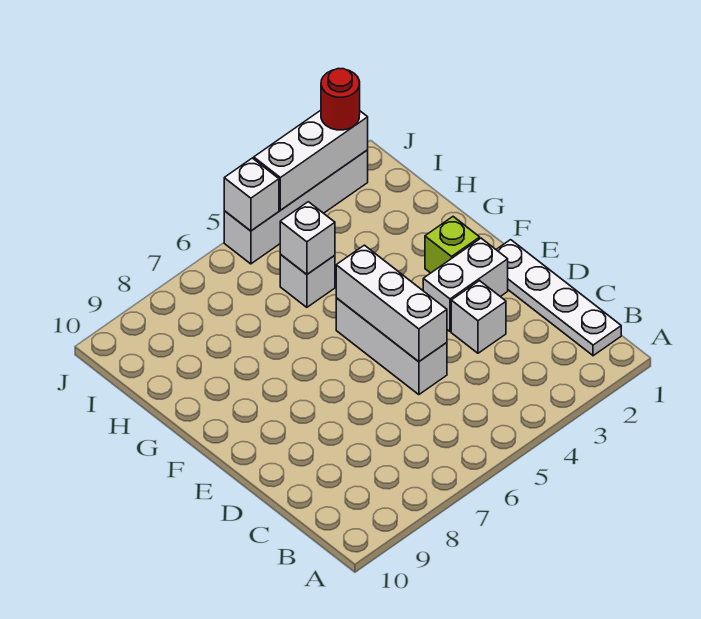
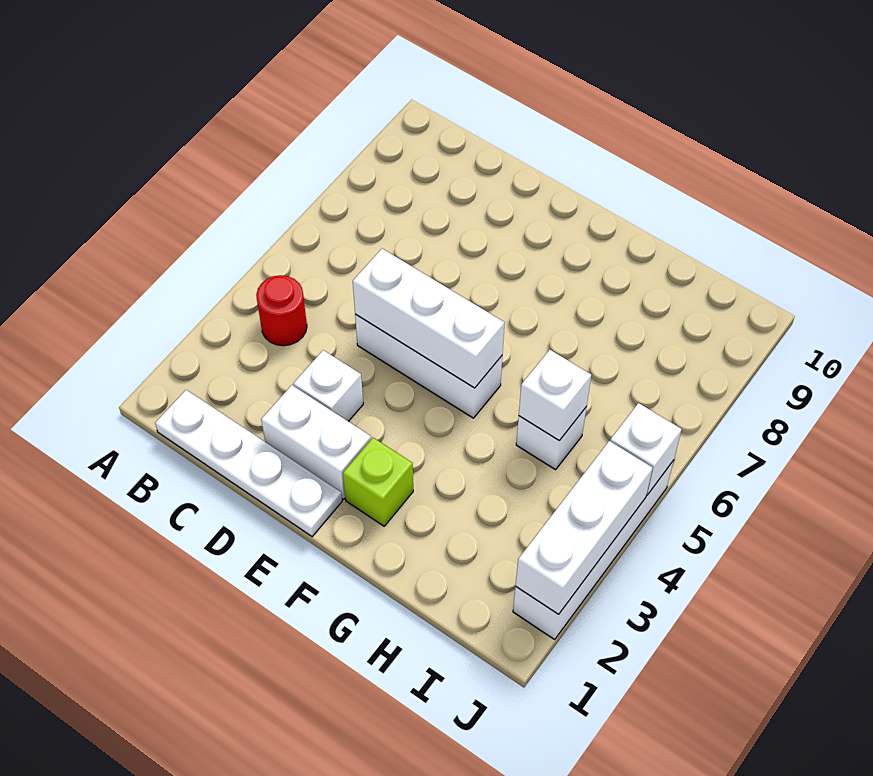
white brick E2:E3 level 1 -> white brick D2:E2 level 1
red round brick J2 level 3 -> red round brick B4 level 1

